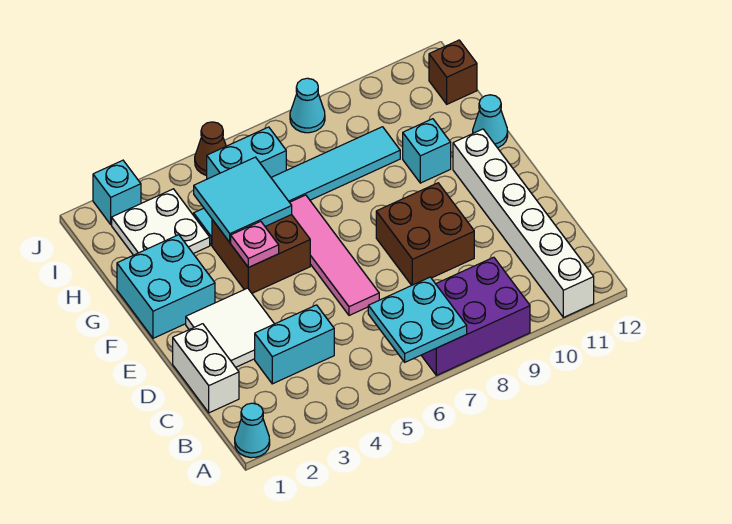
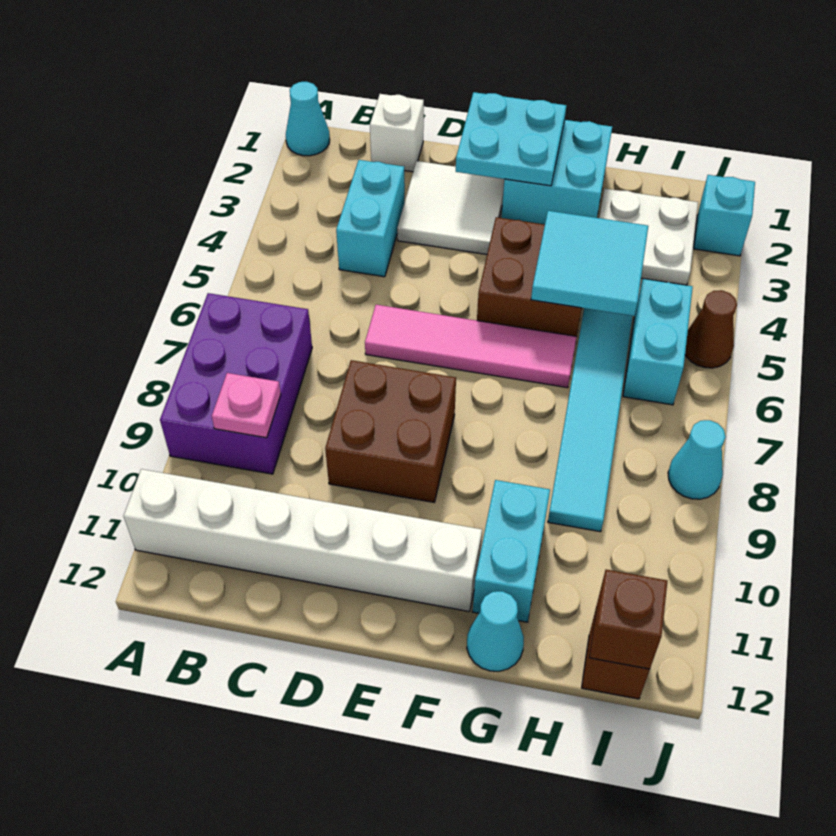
cyan plate A6:B7 level 2 -> cyan plate E1:F2 level 2
white brick C1:D1 level 1 -> white brick C1 level 1
pink plate F4 level 2 -> pink plate B9 level 2
cyan brick G10 level 1 -> cyan brick G10:G11 level 1
none -> brown brick I12 level 2

